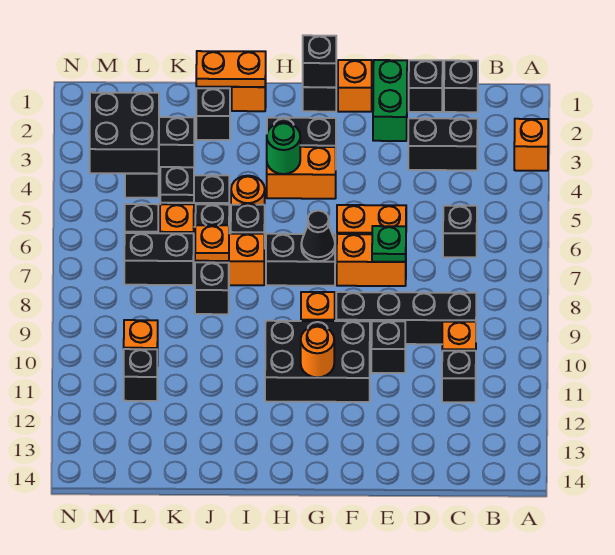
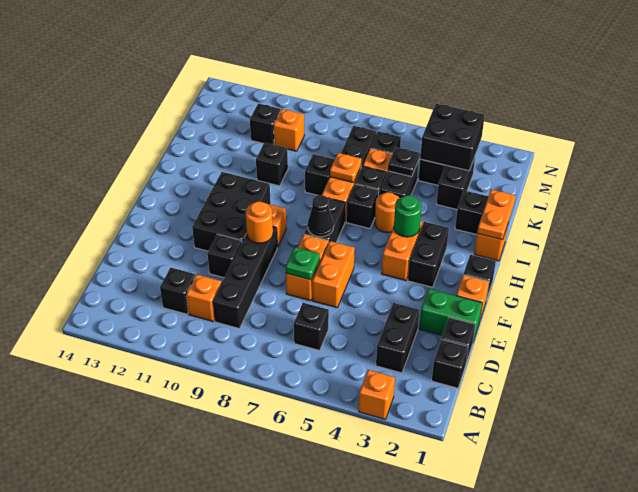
black brick G1 level 2 -> black brick J10 level 1
orange round brick G11 level 2 -> orange round brick F9 level 2

